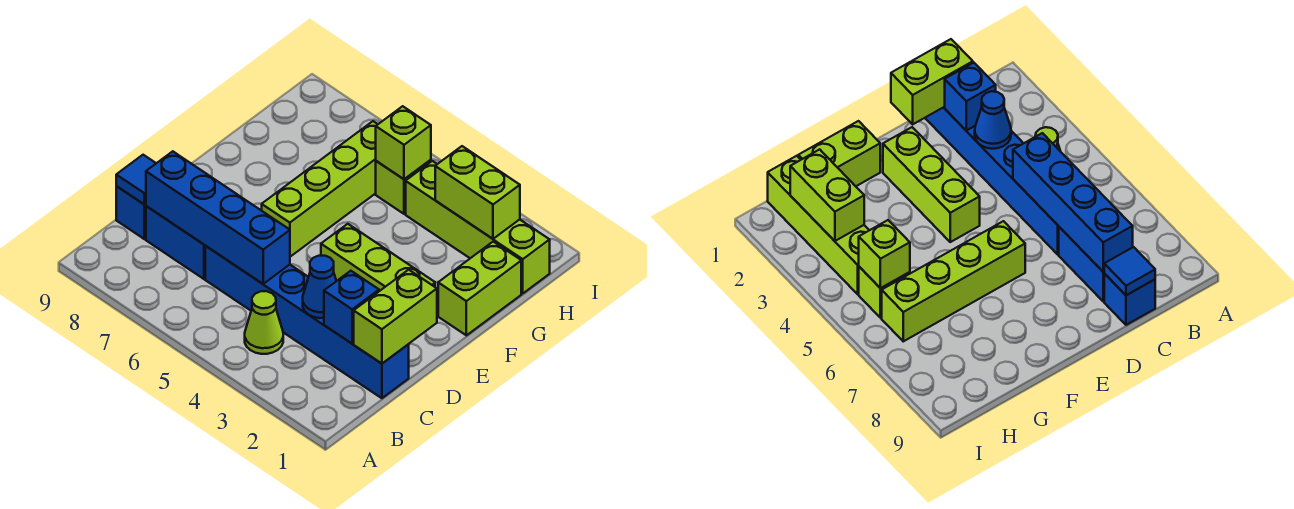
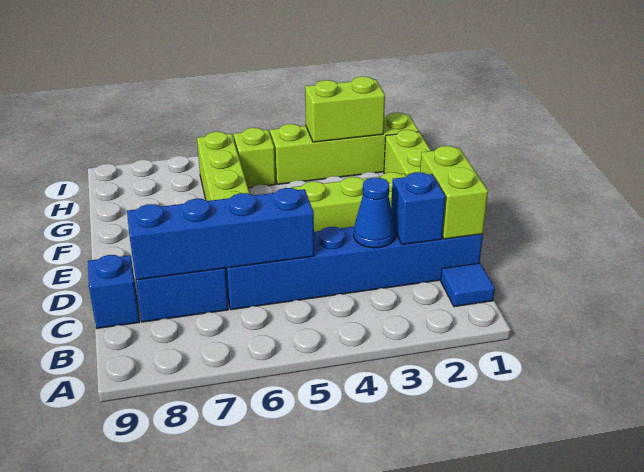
lime cone B4 level 1 -> none
blue tile C9 level 2 -> blue tile B1 level 1
lime brick H5 level 2 -> none

